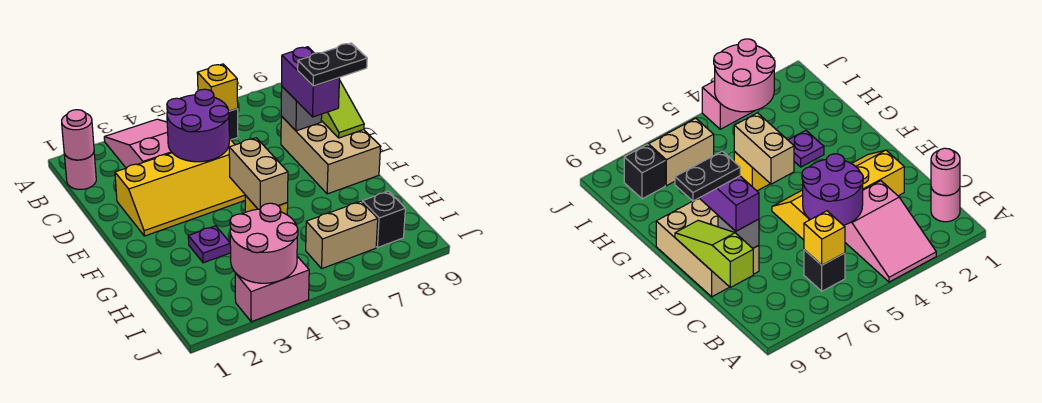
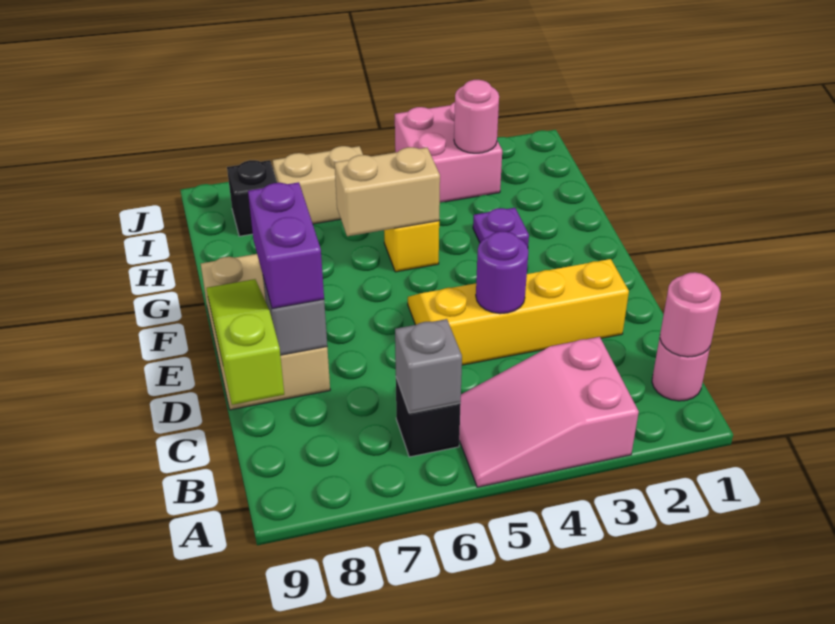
pink slope A3:C4 level 1 top C -> pink slope A3:B5 level 1 top 3
yellow brick B6 level 2 -> grey brick B6 level 2
purple round brick C4:D5 level 2 -> purple round brick D4 level 2
black plate E8:E9 level 4 -> none
tan brick F5:G5 level 2 -> tan brick G5:G6 level 2
pink round brick I3:J4 level 2 -> pink round brick I3 level 2
pink brick J3:J4 level 1 -> pink brick I3:J4 level 1

